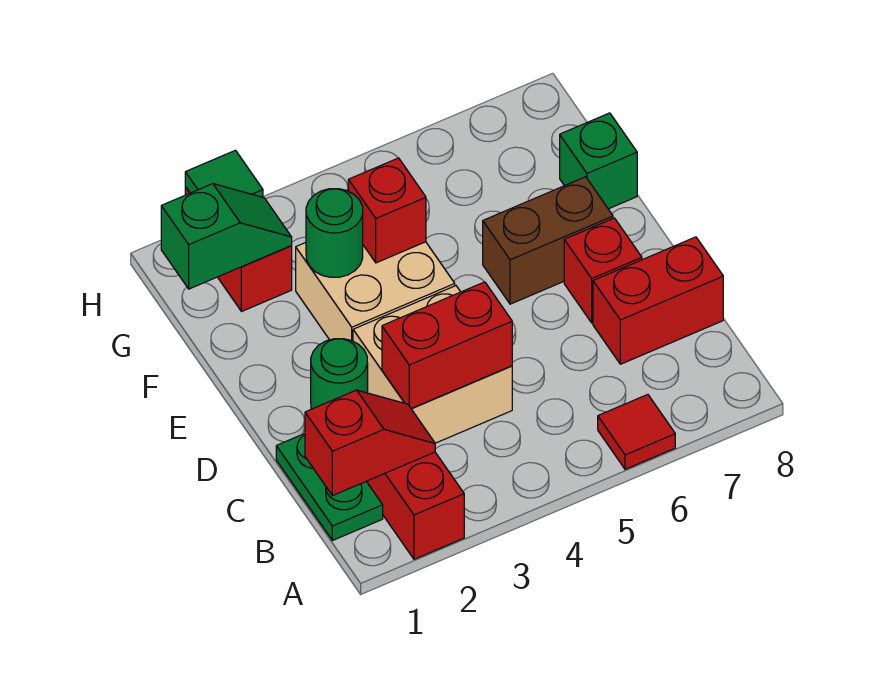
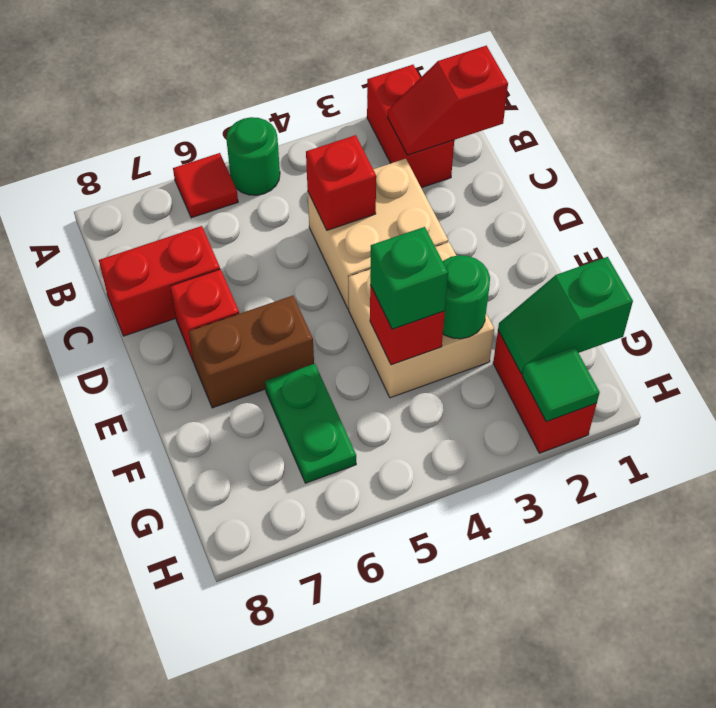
green plate B1:C1 level 1 -> green plate F6:G6 level 1
red brick C3:C4 level 2 -> red brick C4 level 2
green round brick D2 level 1 -> green round brick A5 level 1
green brick F8 level 1 -> green brick F4 level 3

